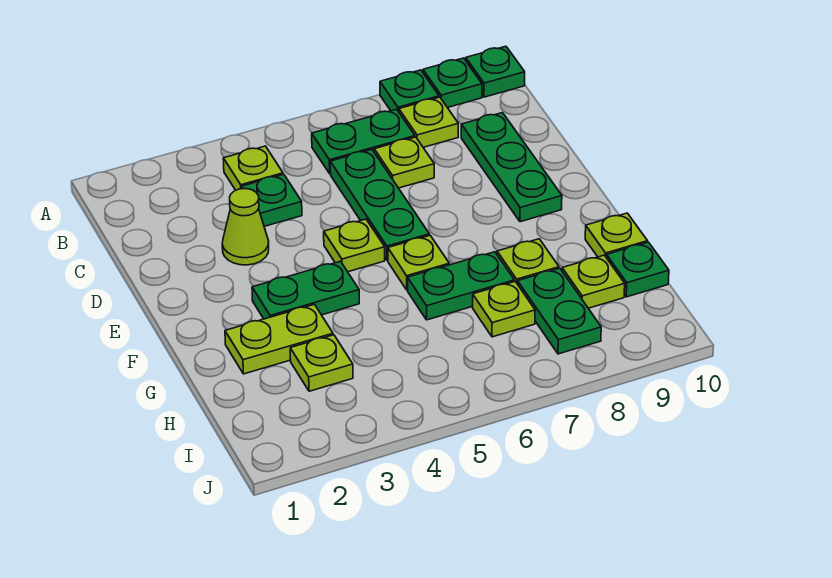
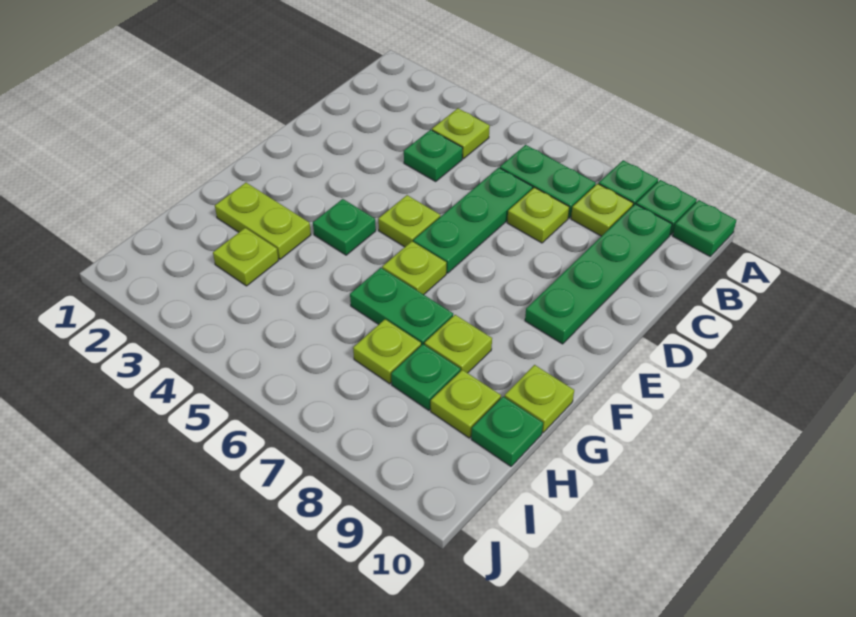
green plate C9:E9 level 1 -> green plate B9:E9 level 1
lime cone D3 level 1 -> none
green plate F3:F4 level 1 -> green plate F4 level 1
green plate H8:I8 level 1 -> green plate H8 level 1

